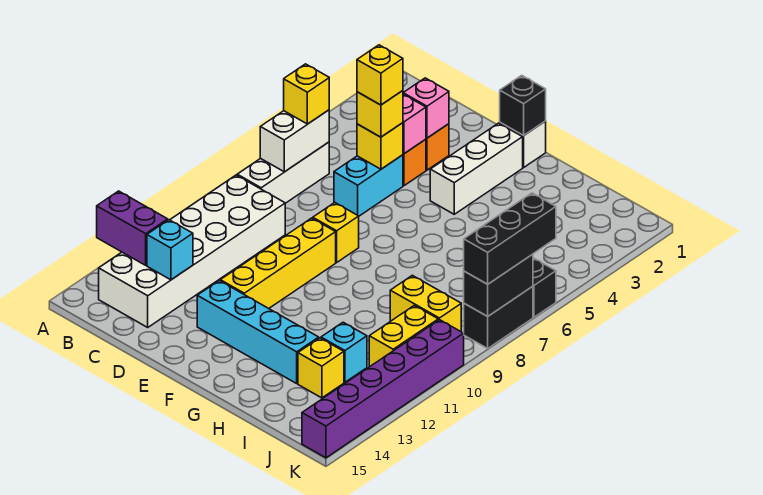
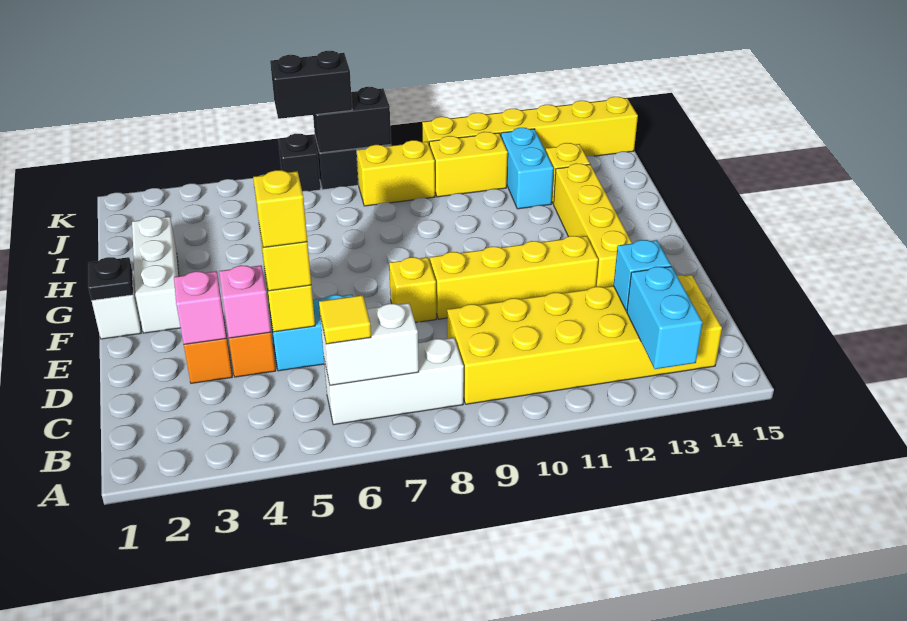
purple brick A13:B13 level 2 -> cyan brick A13:B13 level 2
yellow brick B6 level 3 -> yellow tile B6 level 3
white brick B9:C14 level 1 -> yellow brick B9:C14 level 1
cyan brick E13:H13 level 1 -> yellow brick E13:H13 level 1
black brick F1 level 2 -> black plate F1 level 2
white brick F2:F4 level 1 -> white brick F2:H2 level 1
yellow brick I9:J9 level 1 -> yellow brick J8:J9 level 1
cyan brick I12 level 1 -> cyan brick I12:J12 level 1
black brick K6:K8 level 3 -> black brick K6:K7 level 3
purple brick K10:K15 level 1 -> yellow brick K10:K15 level 1

